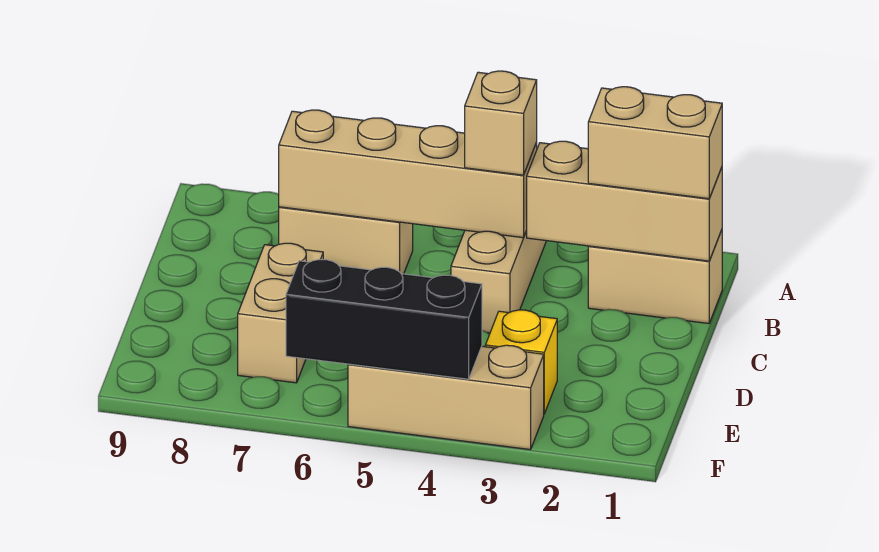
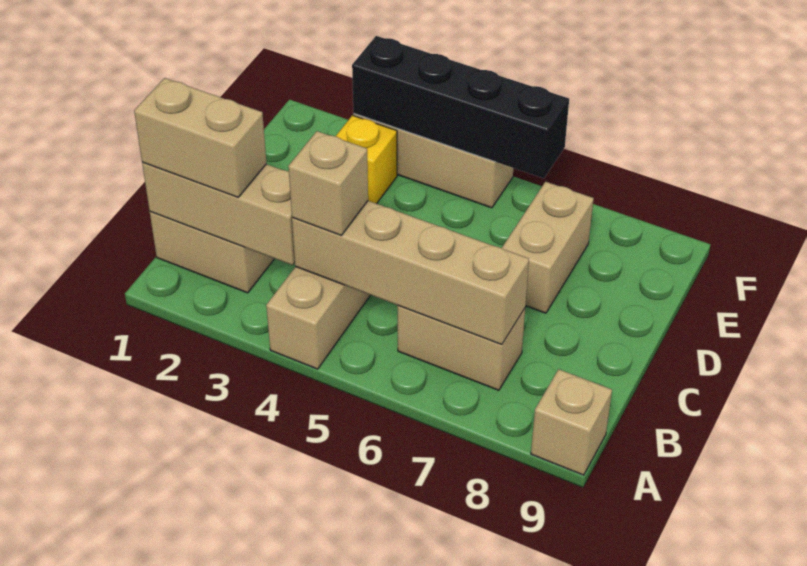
none -> tan brick A9 level 1
black brick F4:F6 level 2 -> black brick F3:F6 level 2

